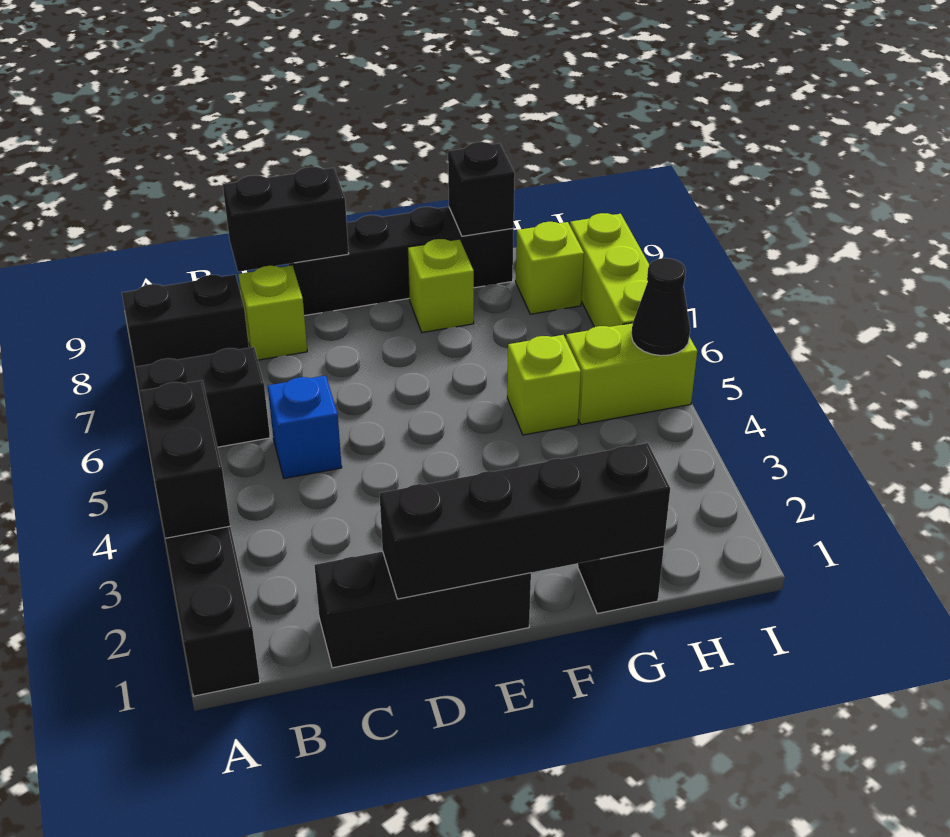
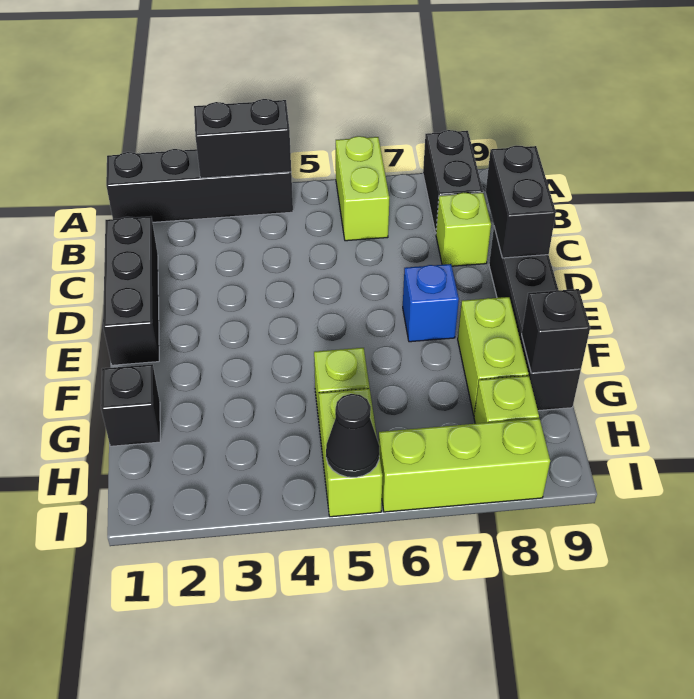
black brick A6:B6 level 1 -> lime brick A6:B6 level 1
blue brick C5 level 1 -> blue brick E7 level 1
black brick D1:G1 level 2 -> none
lime brick F8 level 1 -> lime brick F8:G8 level 1

